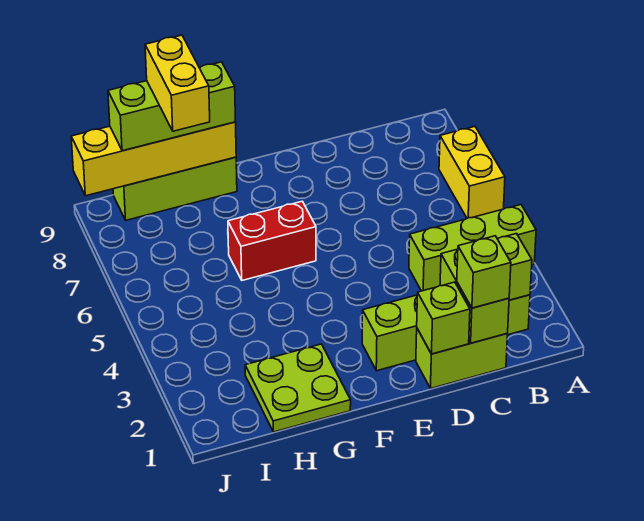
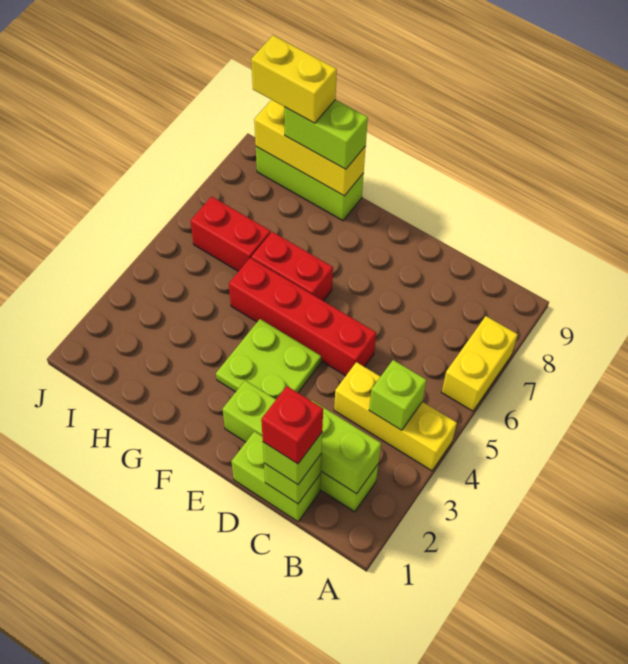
lime brick A4:C4 level 1 -> yellow brick A4:C4 level 1
none -> red brick C1 level 4
lime brick D1 level 2 -> lime brick B4 level 2
none -> red brick D5:G5 level 1
lime plate G1:H2 level 1 -> lime plate E3:F4 level 1
yellow brick G9:J9 level 2 -> yellow brick G9:I9 level 2
lime brick G9:I9 level 3 -> lime brick G9:H9 level 3
none -> red brick H6:I6 level 1
yellow brick H8:H9 level 4 -> yellow brick H9:I9 level 4

